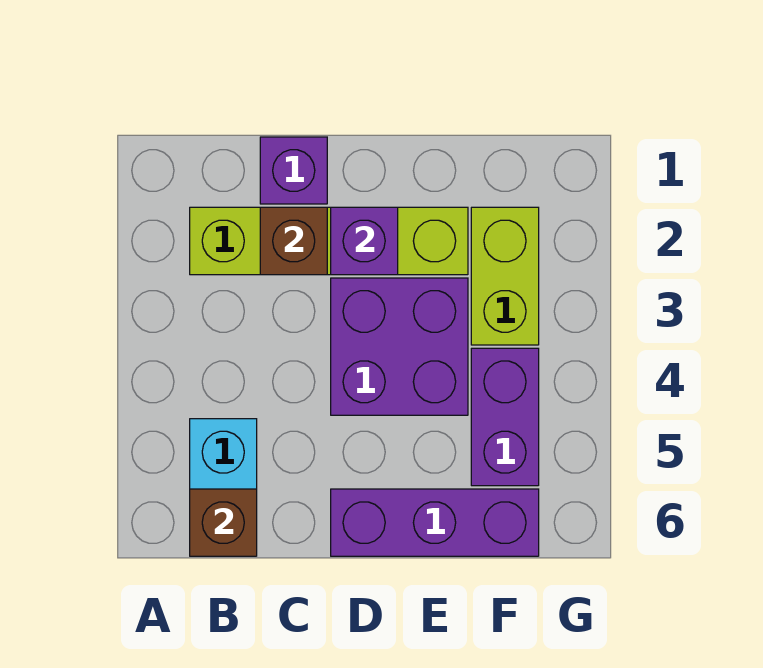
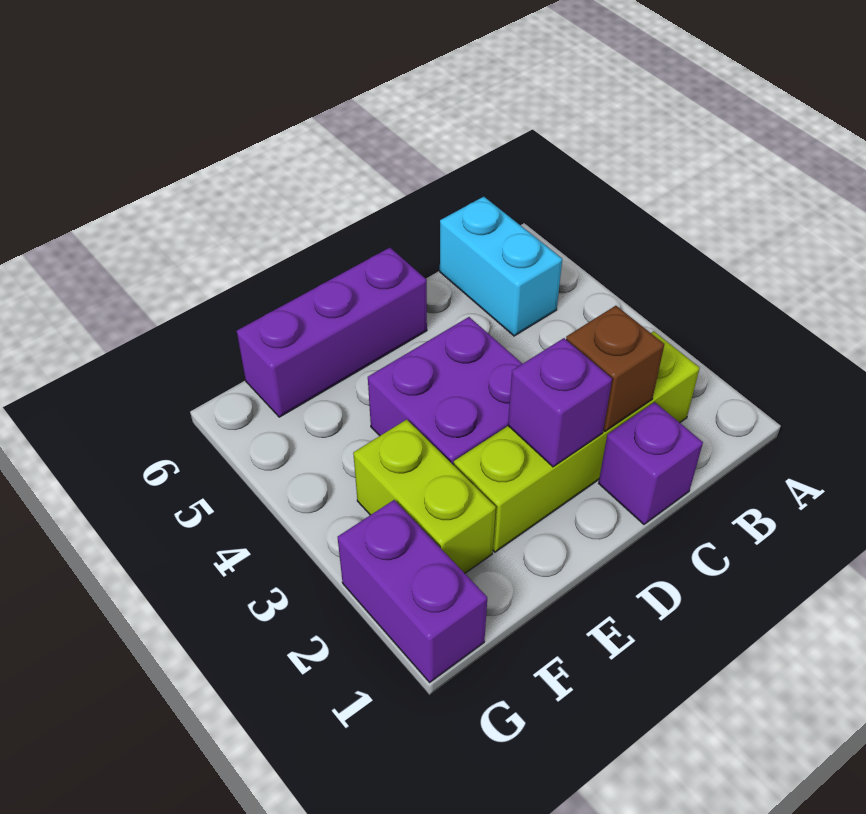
brown brick B6 level 2 -> none
purple brick F4:F5 level 1 -> purple brick G1:G2 level 1

